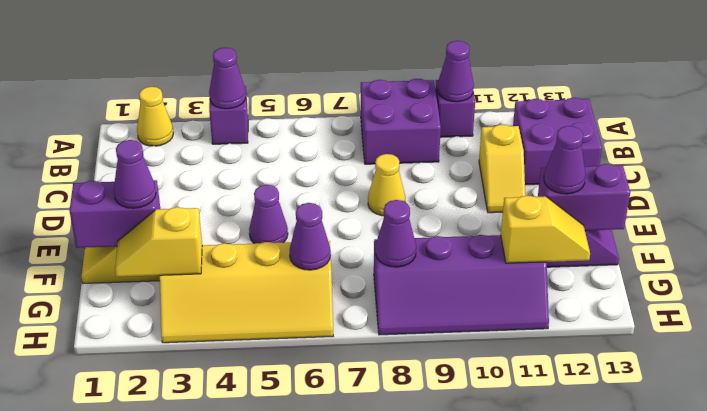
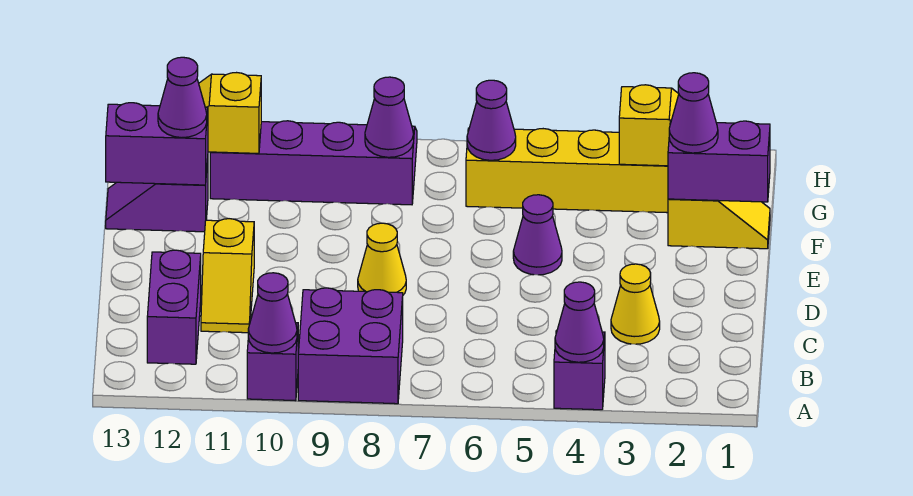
yellow cone A2 level 1 -> yellow cone C3 level 1
purple brick B12:C13 level 1 -> purple brick B12:C12 level 1
yellow slope C11:D11 level 1 top C -> yellow slope C11:D11 level 1 top D

